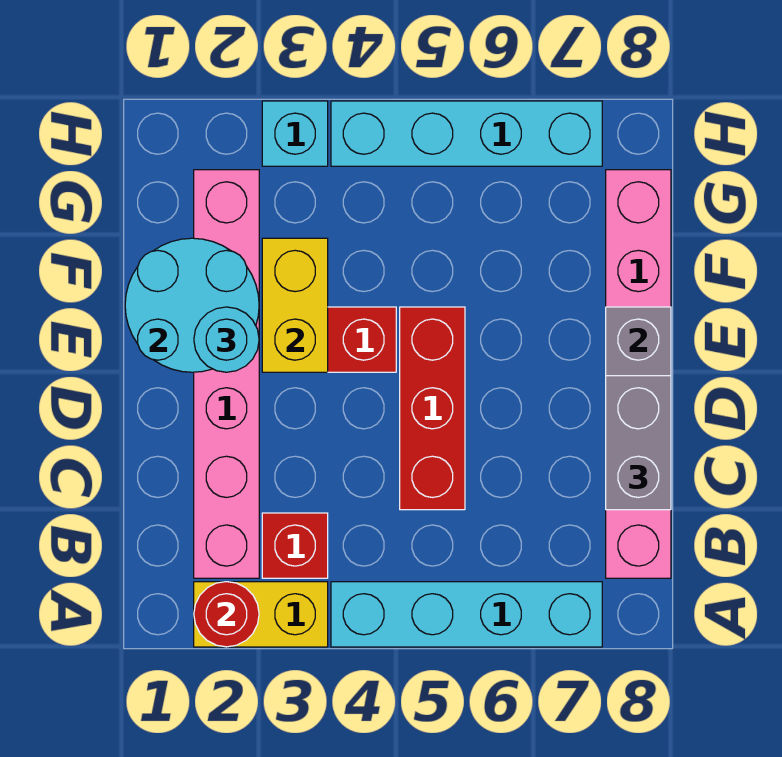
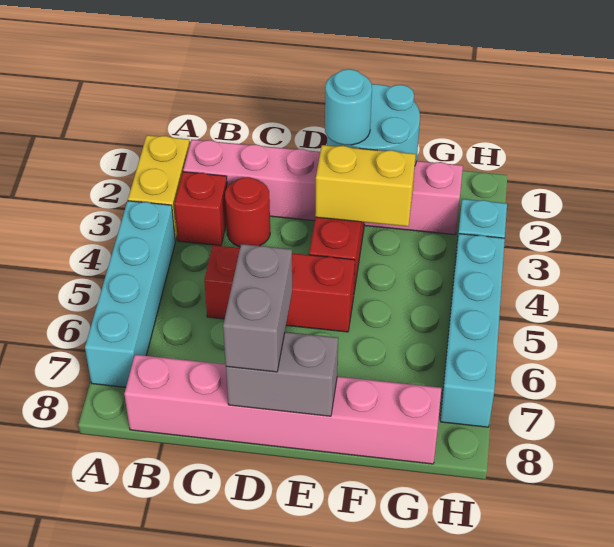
red round brick A2 level 2 -> red round brick C3 level 1
grey brick C8:D8 level 3 -> grey brick D7:D8 level 3

